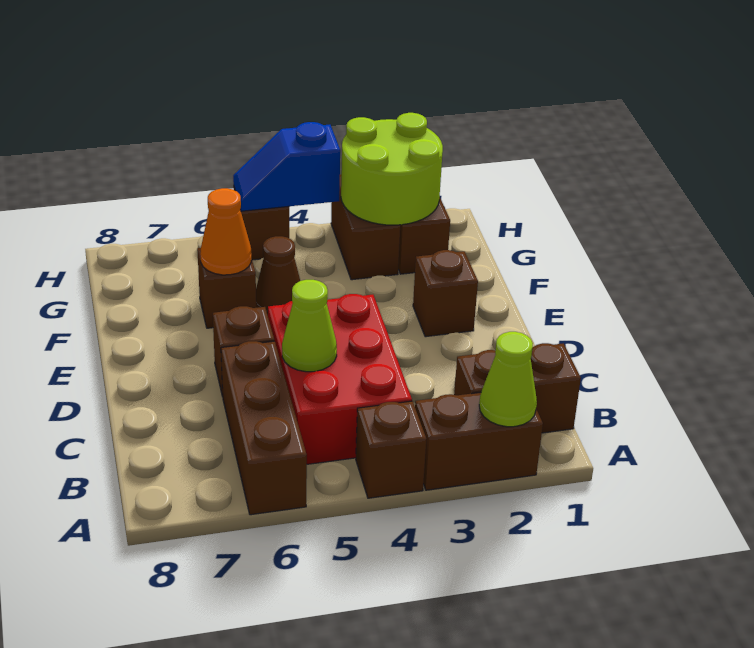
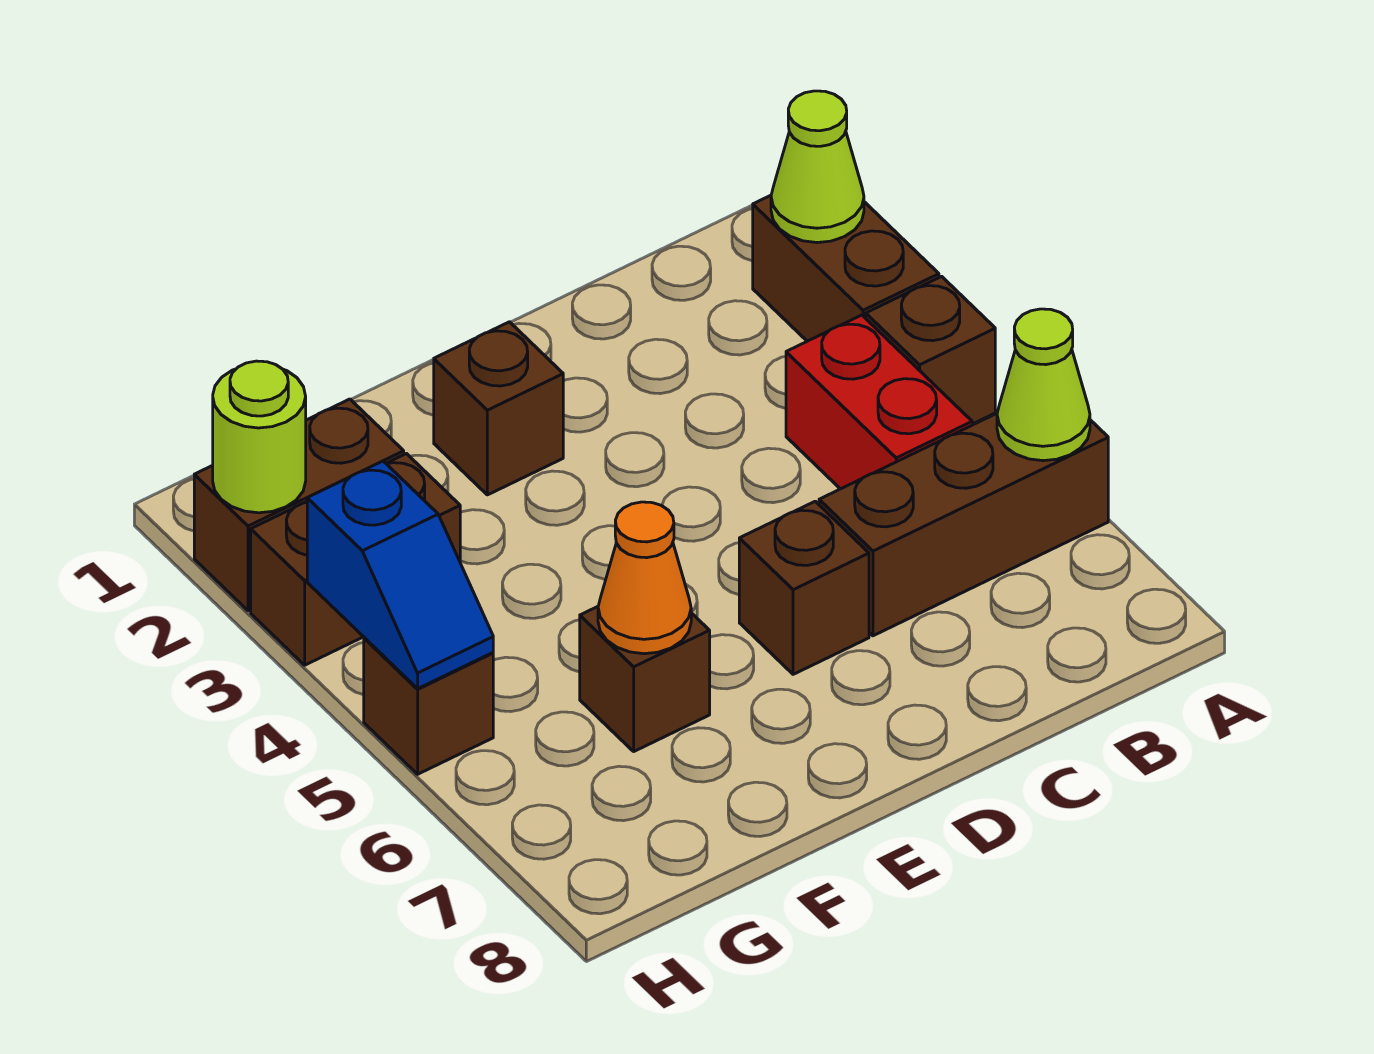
brown brick B1:B2 level 1 -> none
red brick B4:D5 level 1 -> red brick B4:B5 level 1
lime cone C5 level 2 -> lime cone A6 level 2
brown cone F5 level 1 -> none
lime round brick G2:H3 level 2 -> lime round brick H2 level 2

